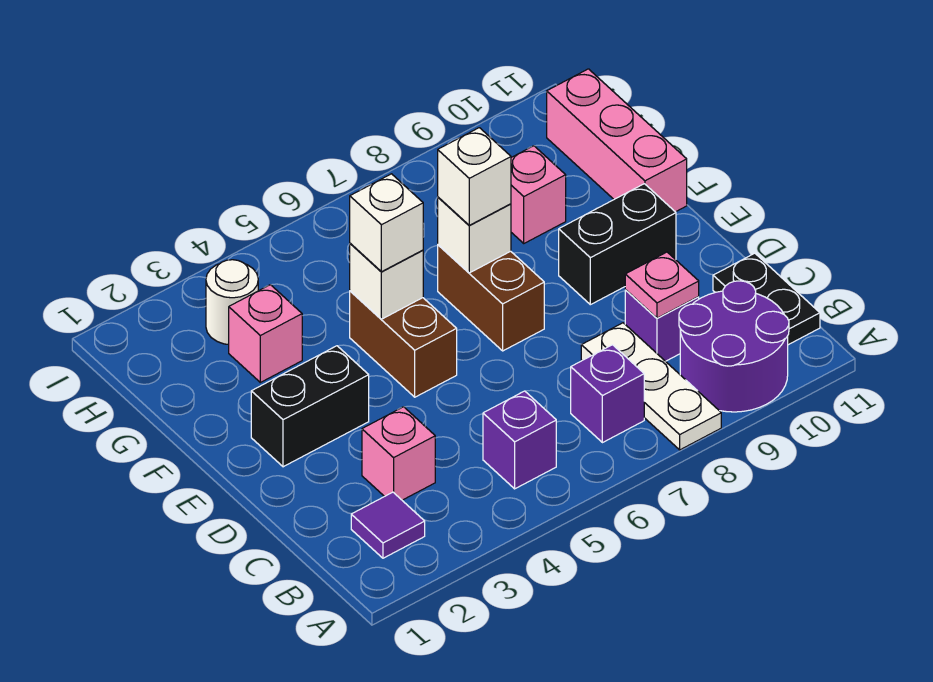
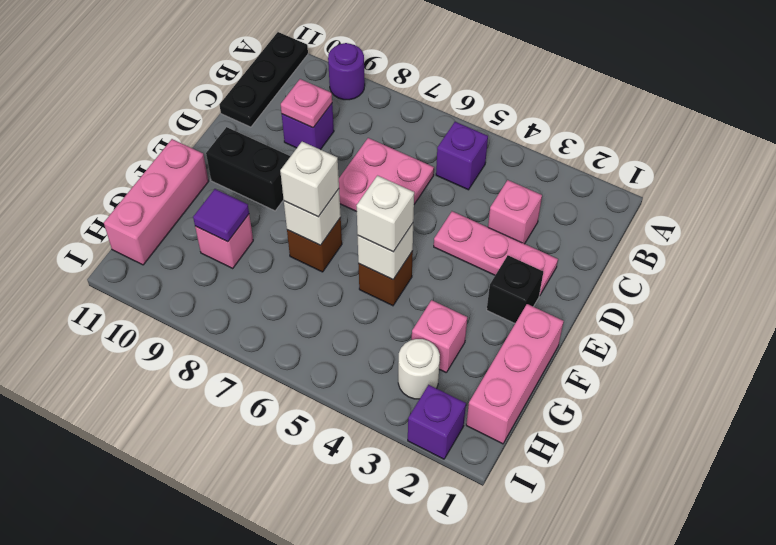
white plate A8:C8 level 1 -> none
purple round brick A9:B10 level 1 -> purple round brick A9 level 1
purple tile B2 level 1 -> purple tile G9 level 2
purple brick B7 level 1 -> purple brick I2 level 1
black plate B11:C11 level 1 -> black plate A11:C11 level 1
none -> pink plate C6:D7 level 1
none -> pink plate D2:D4 level 1
black brick E2:E3 level 1 -> black brick E2 level 1
brown brick E5:F5 level 1 -> brown brick F5 level 1
brown brick E7:F7 level 1 -> brown brick F7 level 1
none -> pink brick F1:H1 level 1

